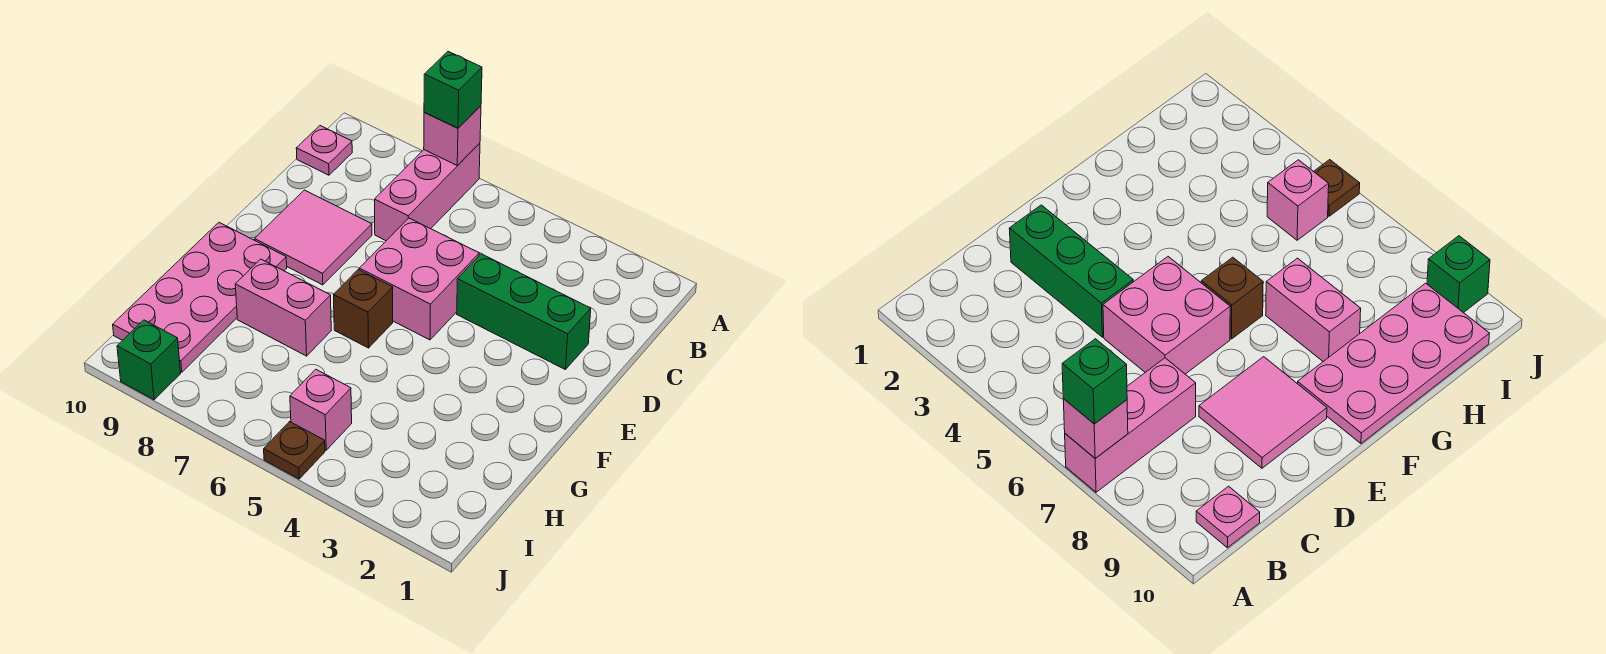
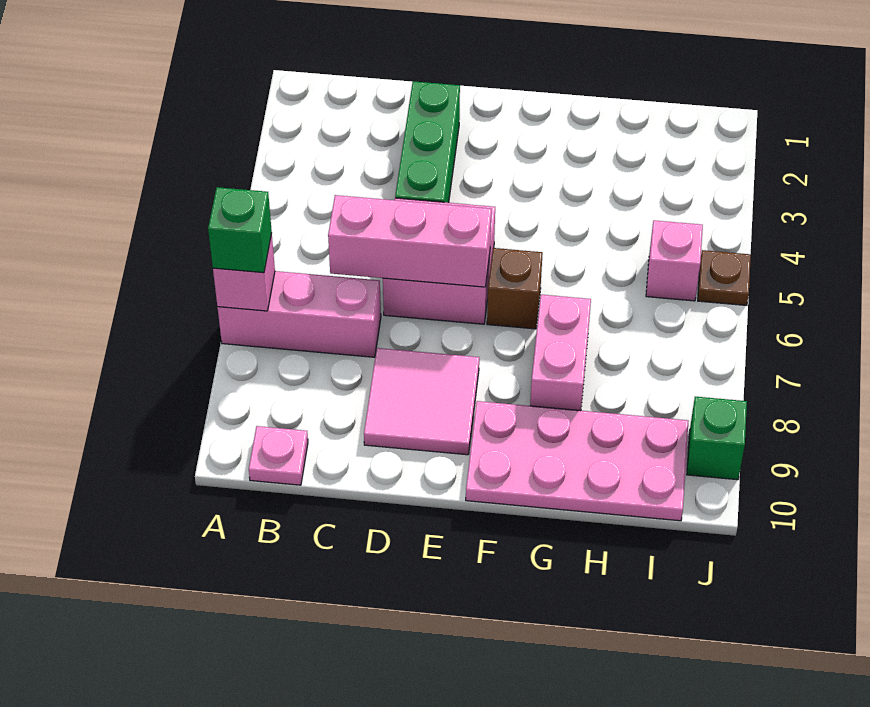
none -> pink brick C6:E6 level 2

